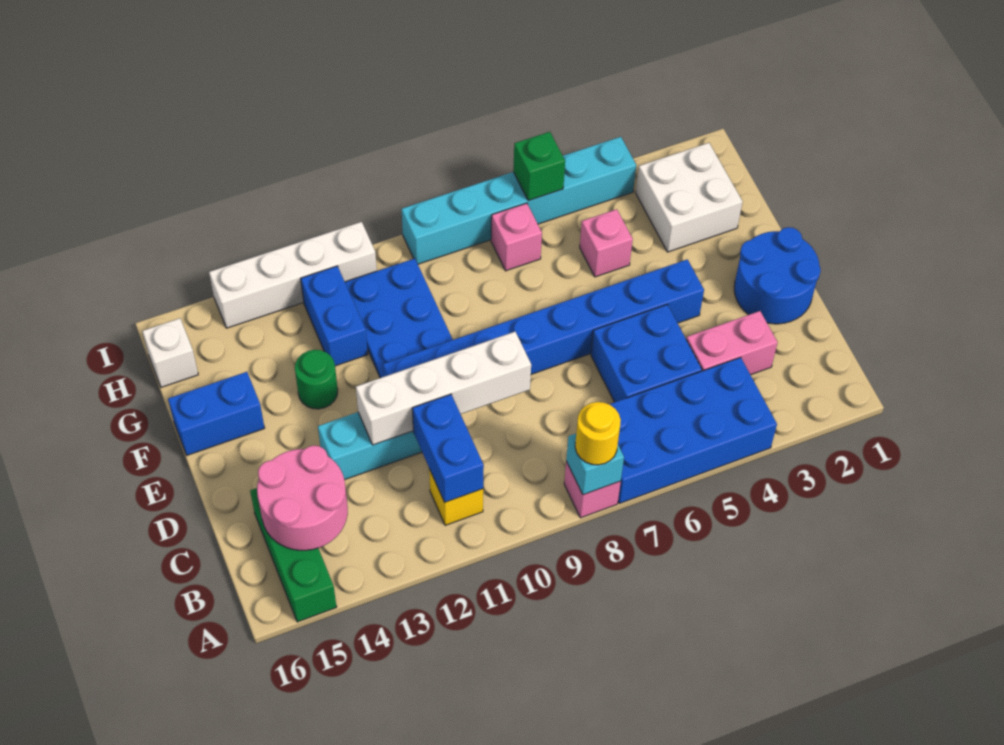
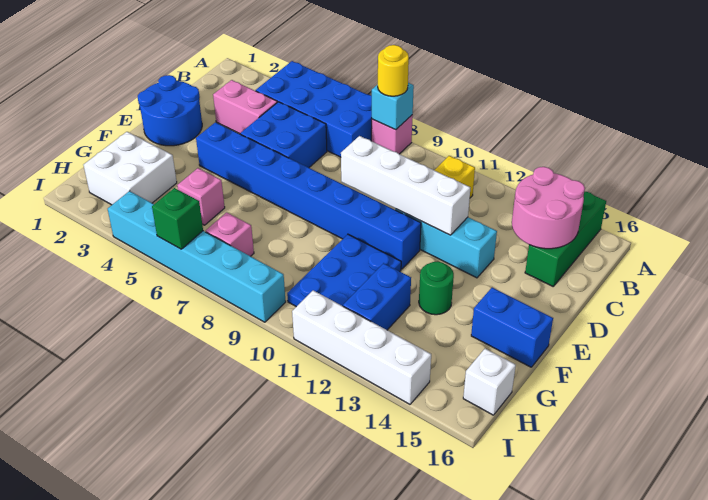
blue brick B11:C11 level 2 -> none

